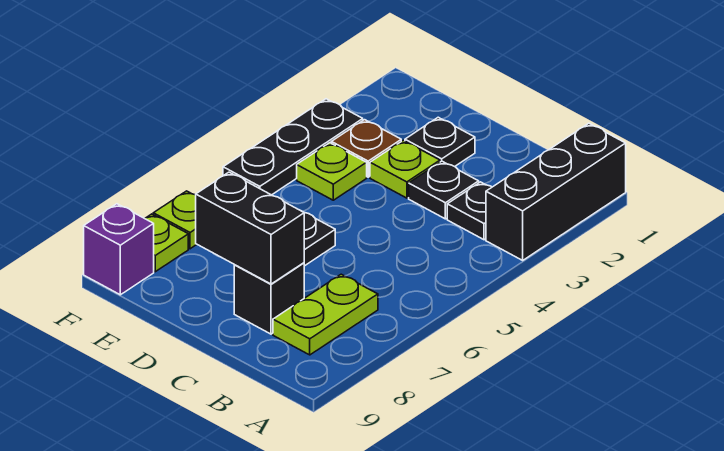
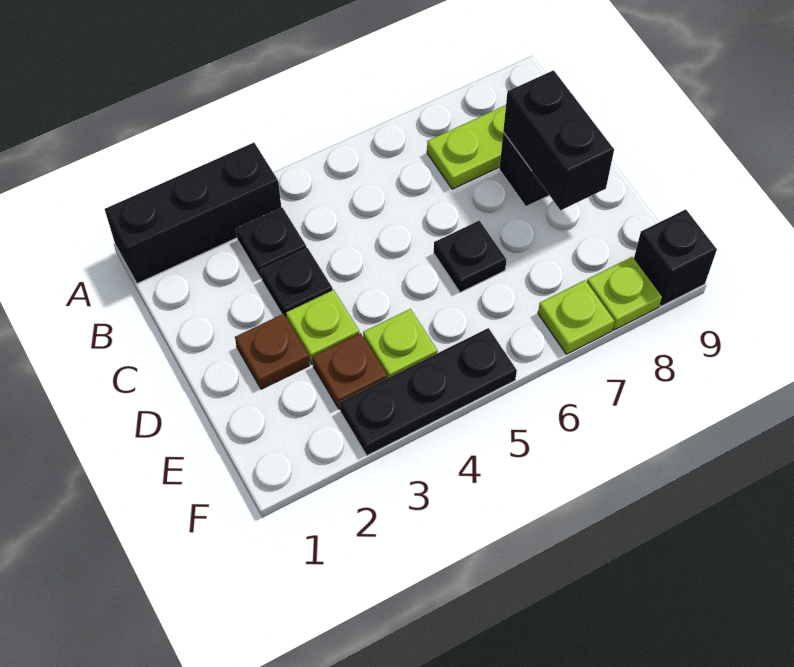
black plate D2 level 1 -> brown plate D2 level 1
purple brick F9 level 1 -> black brick F9 level 1

